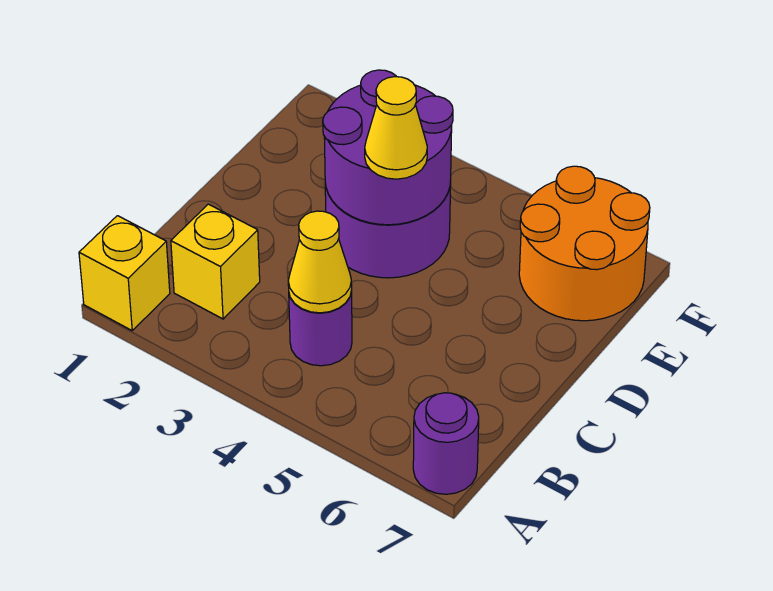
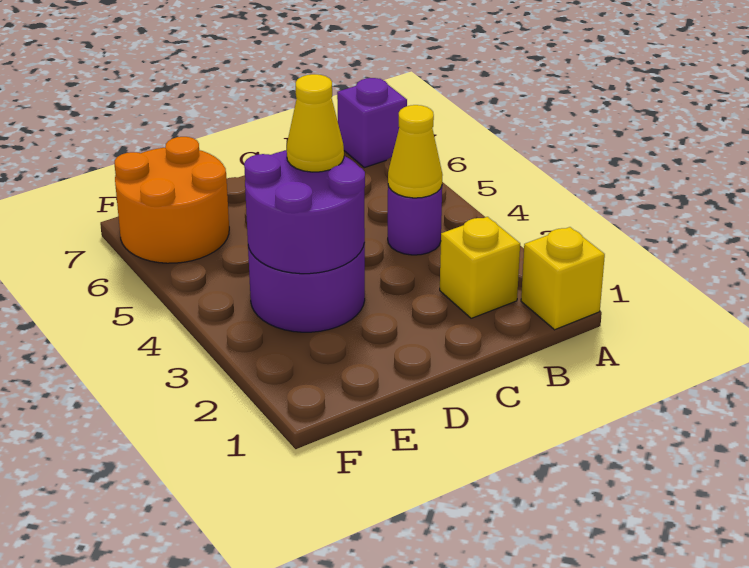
purple round brick A7 level 1 -> purple brick A7 level 1

